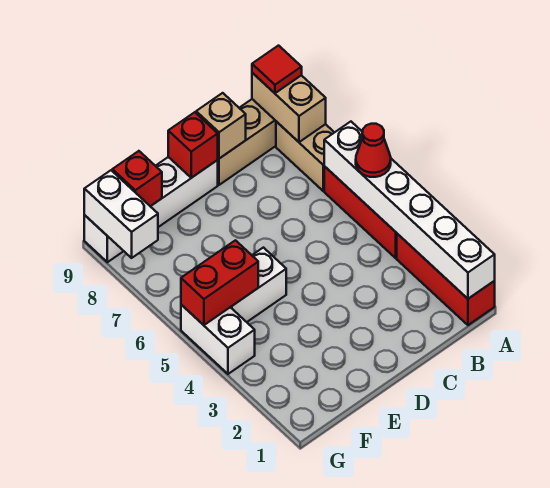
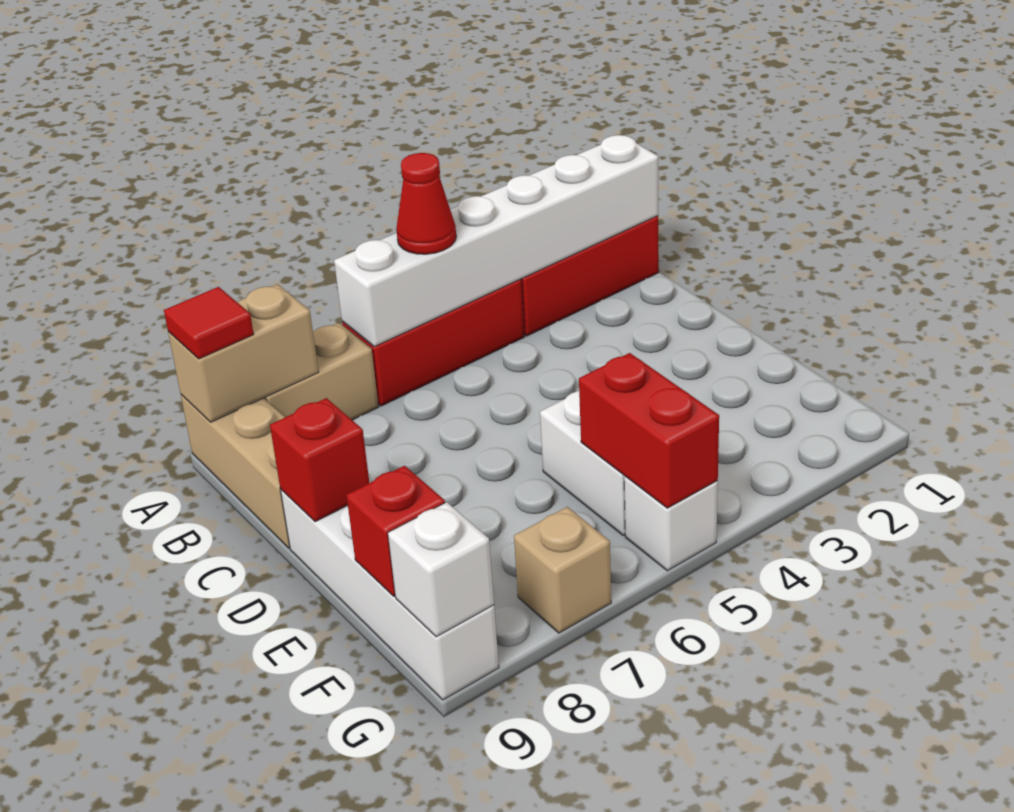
tan brick C9 level 2 -> tan brick G7 level 1
white brick G4:G5 level 1 -> white brick G5 level 1
white brick G8:G9 level 2 -> white brick G9 level 2

